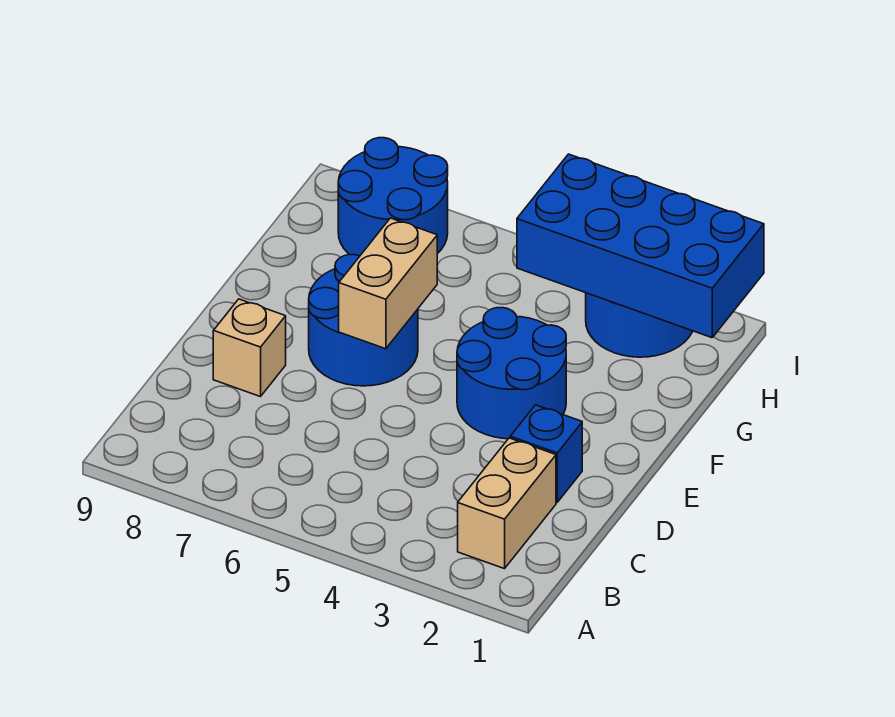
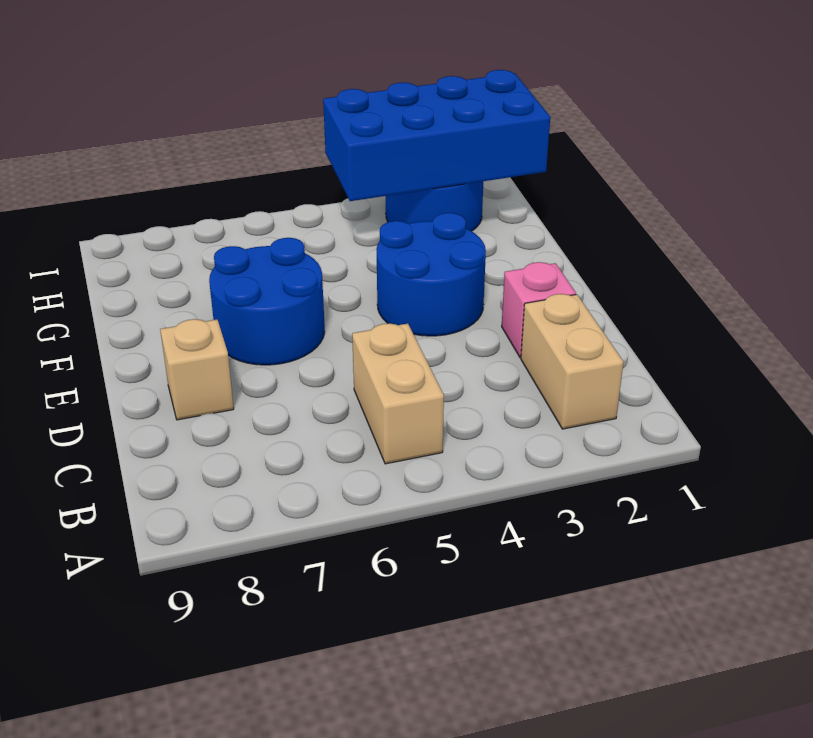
blue brick D2 level 1 -> pink brick D2 level 1
tan brick E6:F6 level 2 -> tan brick B5:C5 level 1
blue round brick H7:I8 level 1 -> none

